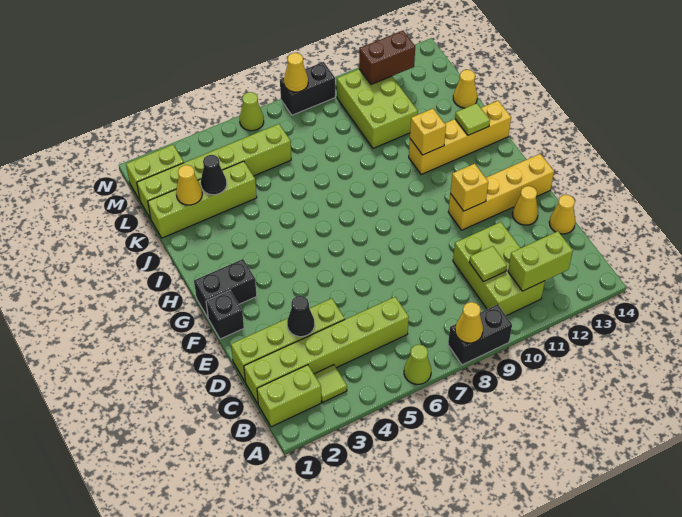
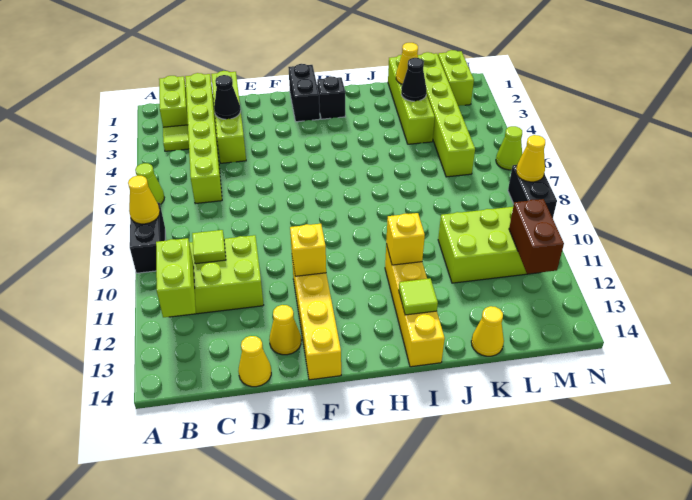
black brick F1 level 1 -> black brick H2 level 1

